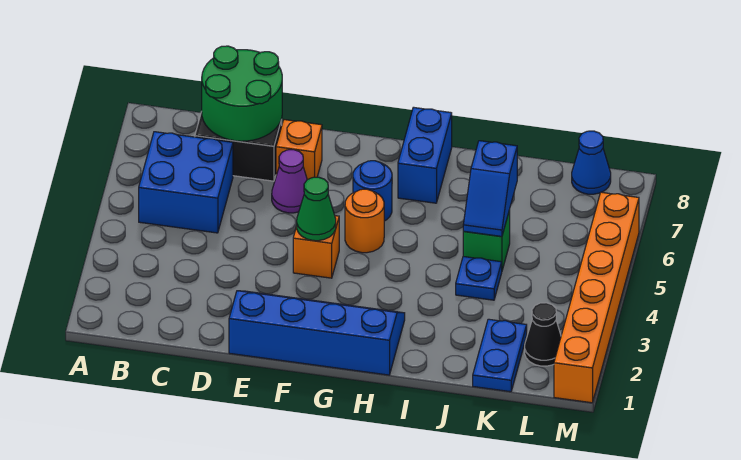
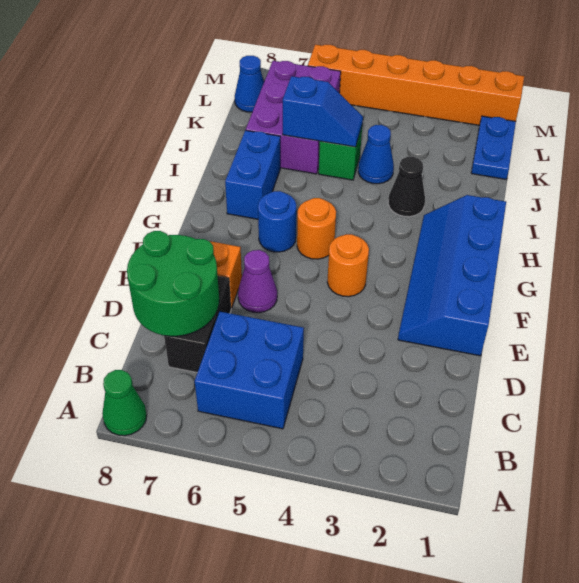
orange brick F4 level 1 -> orange round brick F4 level 1
green cone F4 level 2 -> green cone A8 level 1
blue brick H7:H8 level 1 -> blue brick H7:I7 level 1
blue plate J4 level 1 -> blue cone J4 level 1
none -> purple brick J6:L7 level 1
blue plate K1:K2 level 1 -> blue plate K1:L1 level 1
black cone L2 level 1 -> black cone I3 level 1

